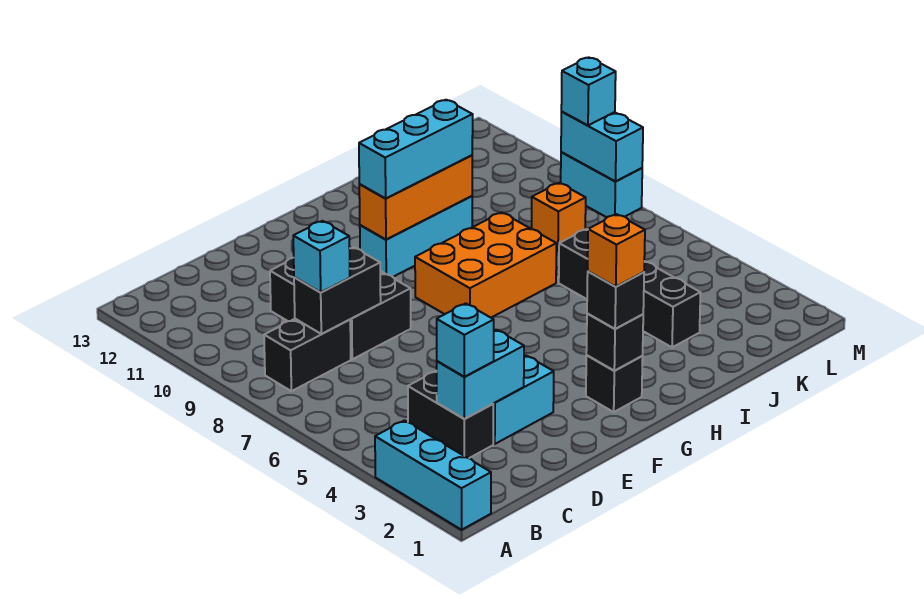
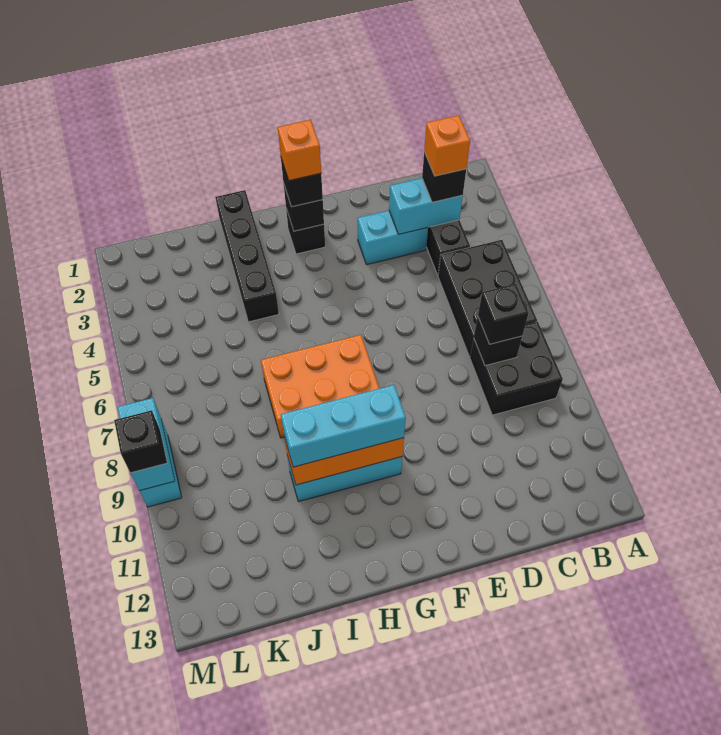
cyan brick A1:A3 level 1 -> none
black brick B8:C8 level 1 -> black brick B8:C9 level 1
cyan brick C3 level 3 -> black brick C3 level 3
black brick C8:D8 level 2 -> black brick C8 level 2
cyan brick C8 level 3 -> black brick C8 level 3
black brick D8:E10 level 1 -> black brick B5:C7 level 1
black brick J3:J6 level 1 -> black brick I1:I4 level 1
orange brick K8 level 1 -> orange brick C3 level 4
cyan brick M9 level 3 -> black brick M9 level 3

